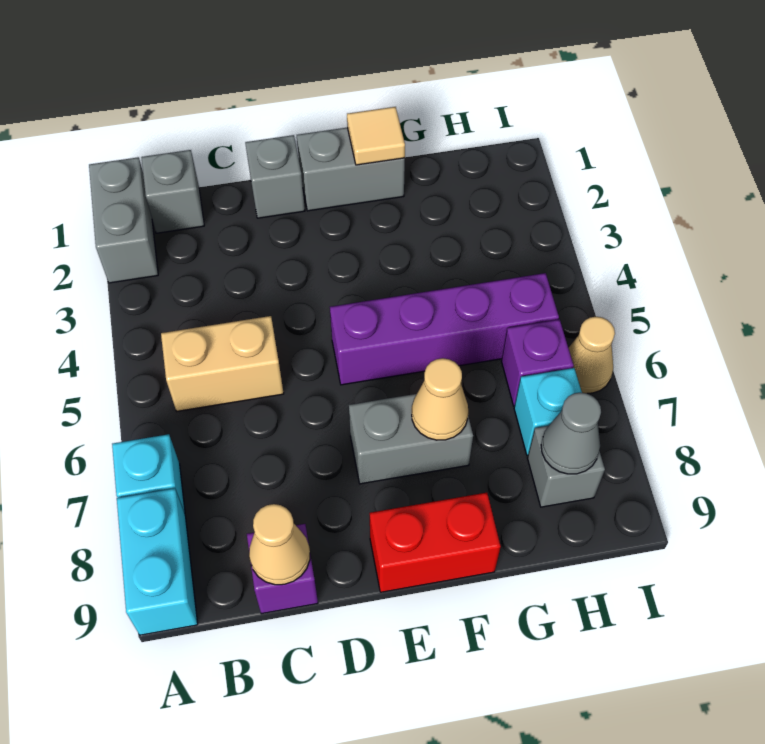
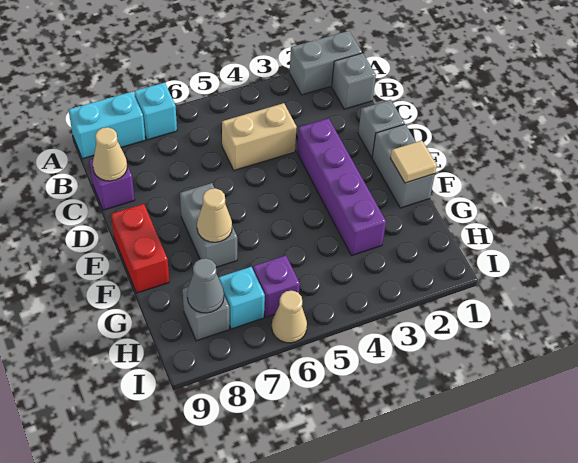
tan brick B5:C5 level 1 -> tan brick C4:C5 level 1
purple brick E5:H5 level 1 -> purple brick D3:G3 level 1

